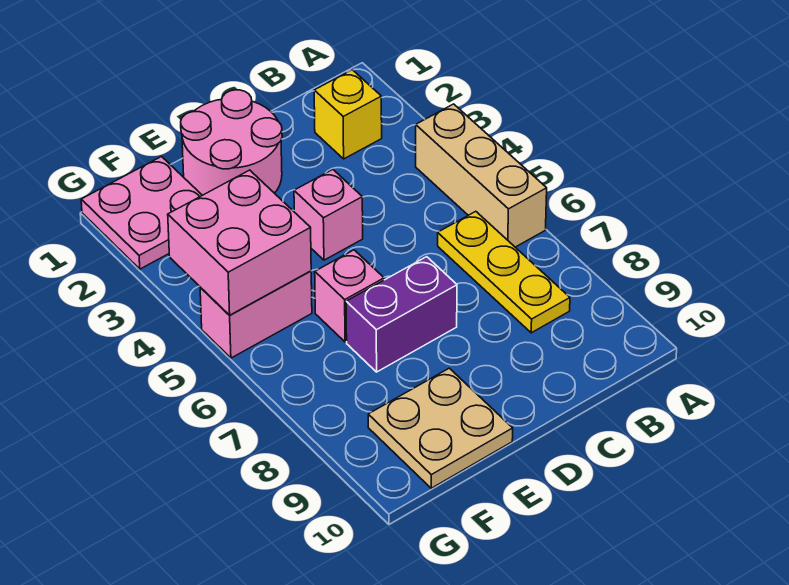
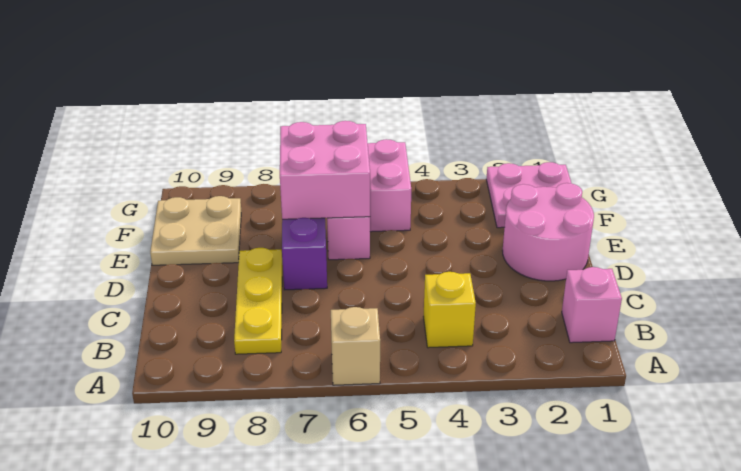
tan brick A4:A6 level 1 -> tan brick A6 level 1
yellow brick B2 level 1 -> yellow brick B4 level 1
yellow plate B6:B8 level 1 -> yellow plate B8:D8 level 1
pink brick D4 level 1 -> pink brick B1 level 1
pink brick F4:G5 level 2 -> pink brick E6:F7 level 2

